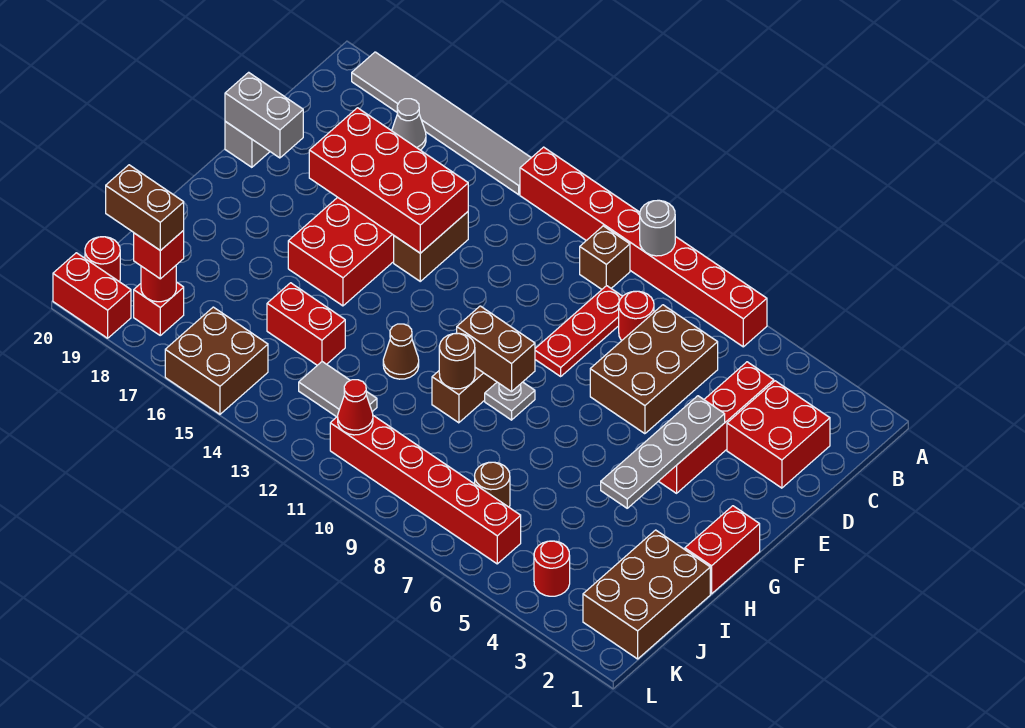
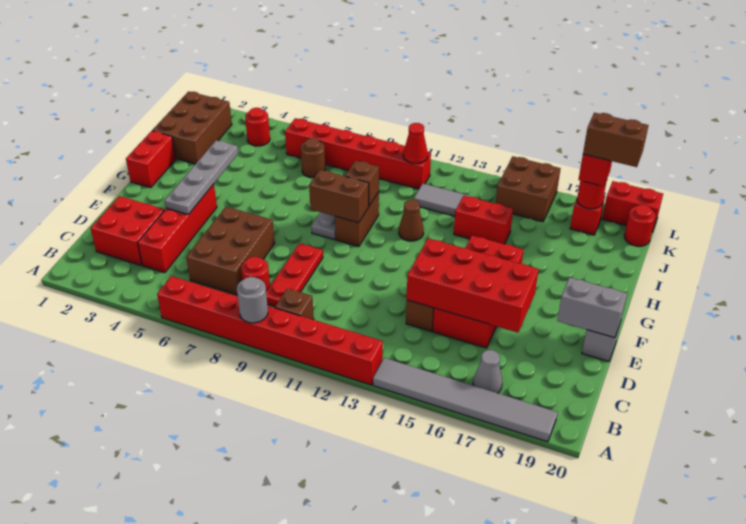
brown round brick H10 level 2 -> brown brick H10 level 2

